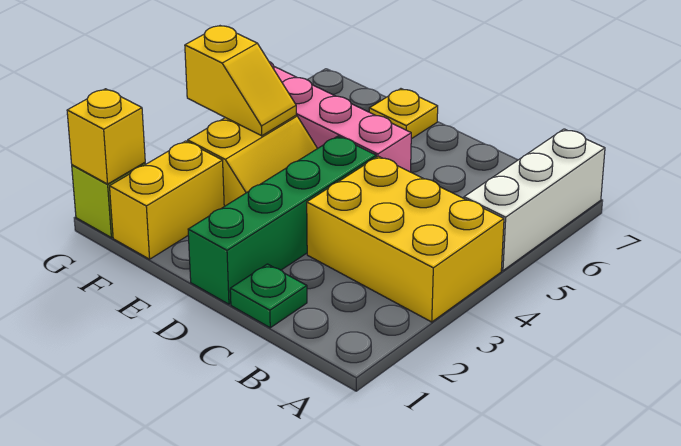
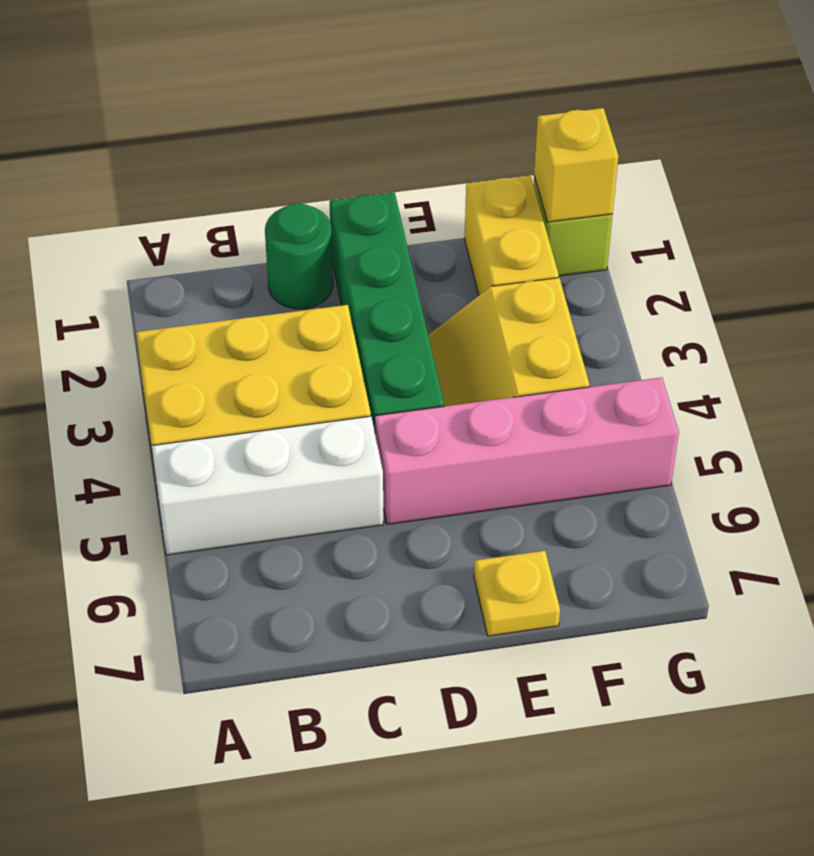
white brick A5:A7 level 1 -> white brick A5:C5 level 1
green plate C1 level 1 -> green round brick C1 level 1
yellow slope F4:G4 level 2 top G -> none

